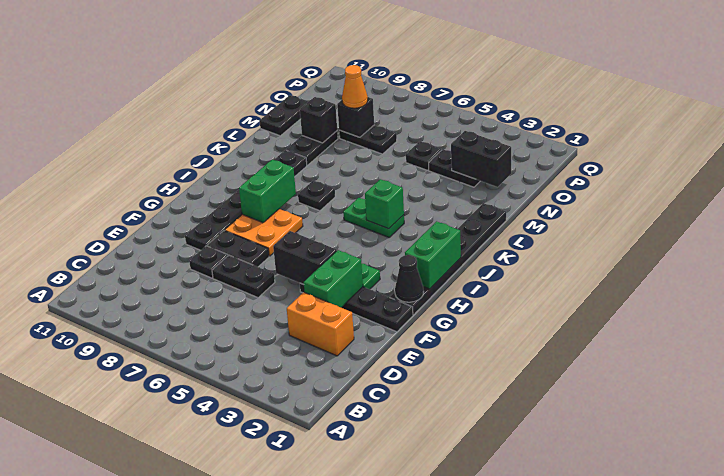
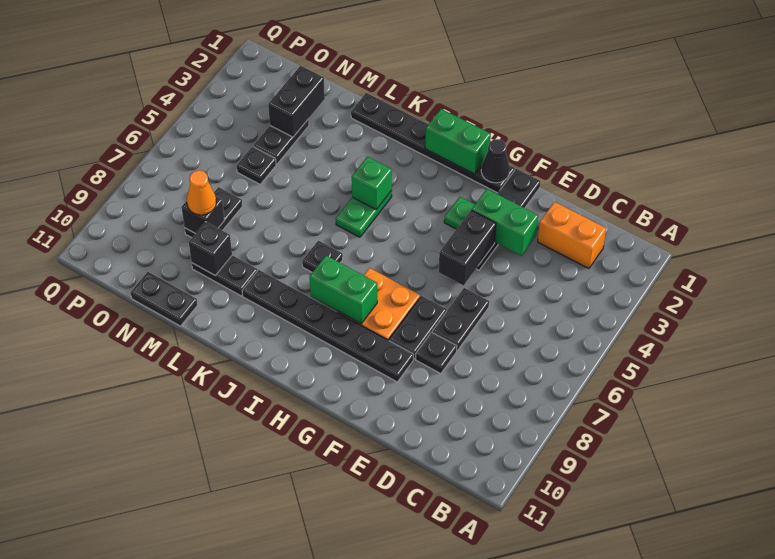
orange brick D2:D3 level 1 -> orange brick C2:D2 level 1

